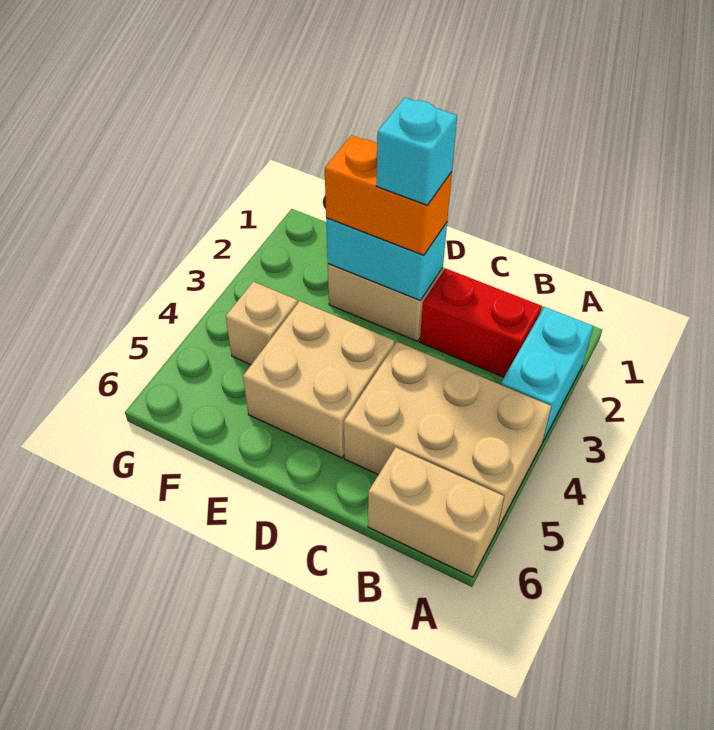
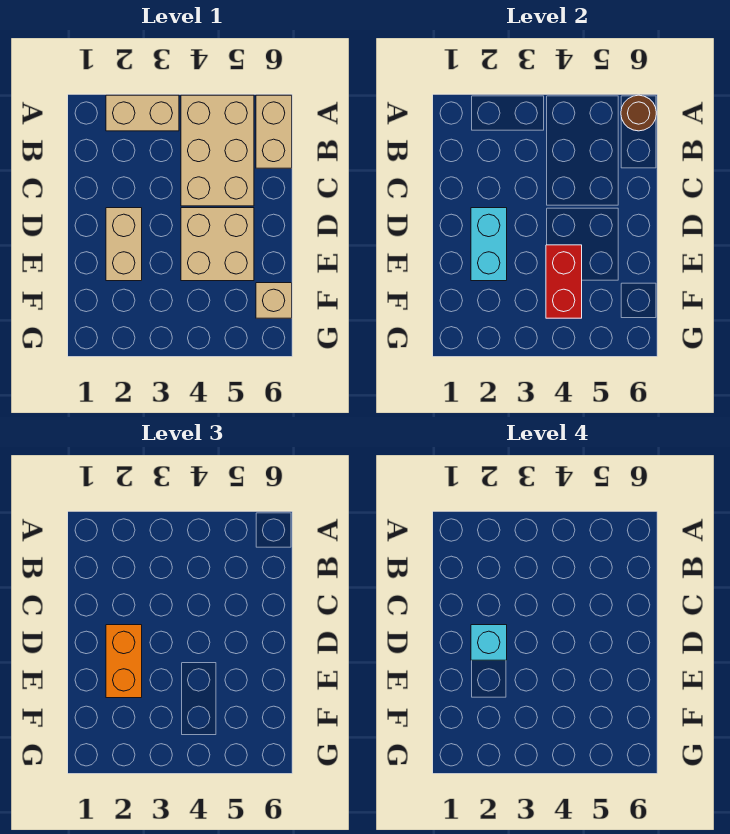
cyan brick A2:A3 level 1 -> tan brick A2:A3 level 1
none -> brown round brick A6 level 2
red brick B2:C2 level 1 -> red brick E4:F4 level 2
tan brick F4 level 1 -> tan brick F6 level 1

